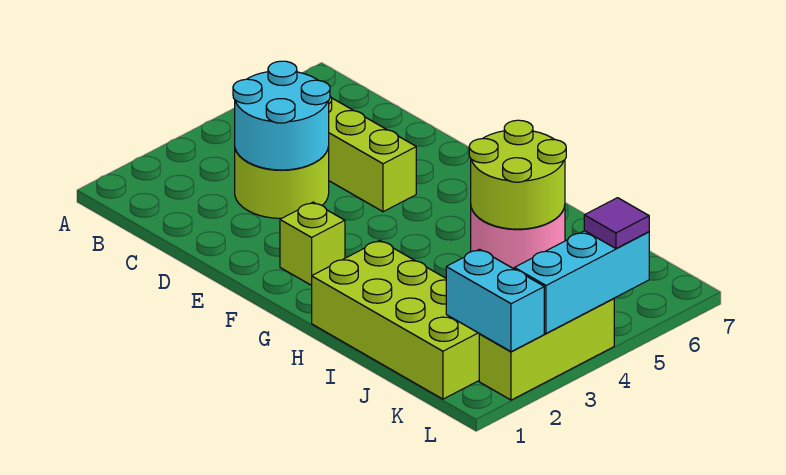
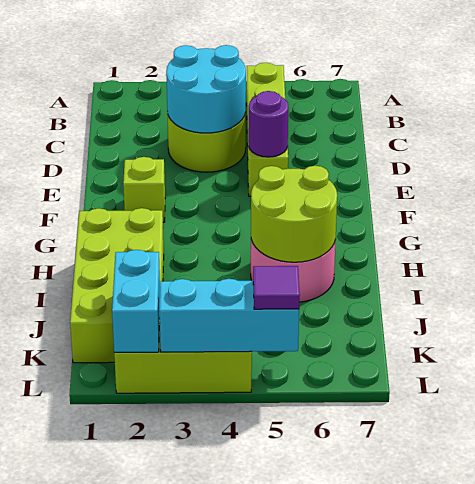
none -> purple round brick E5 level 2

